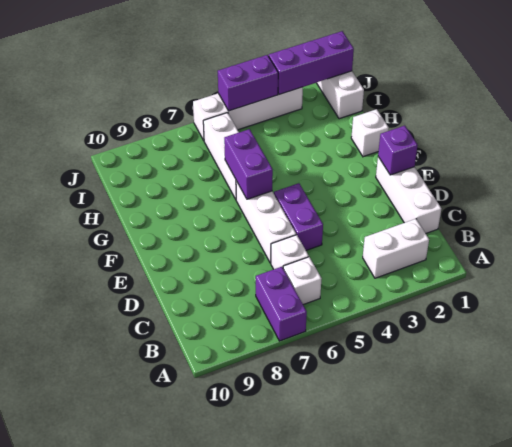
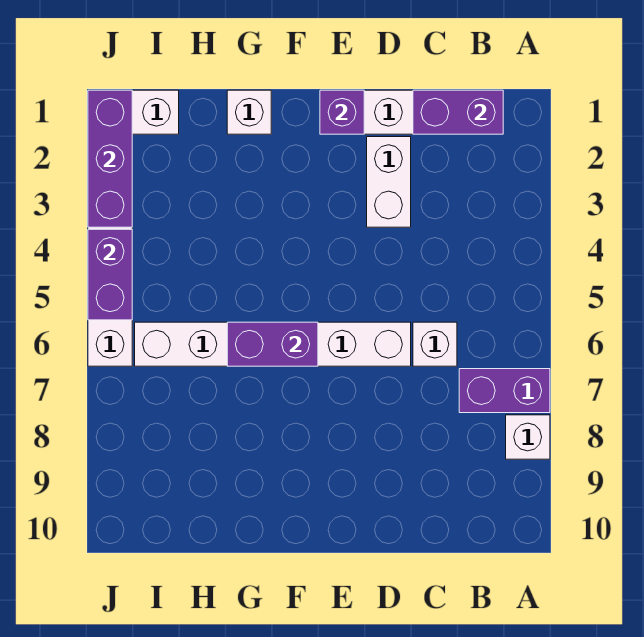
white brick B2:B3 level 1 -> white brick D2:D3 level 1
white brick B6 level 1 -> white brick A8 level 1
purple brick D5:E5 level 1 -> purple brick B1:C1 level 2

